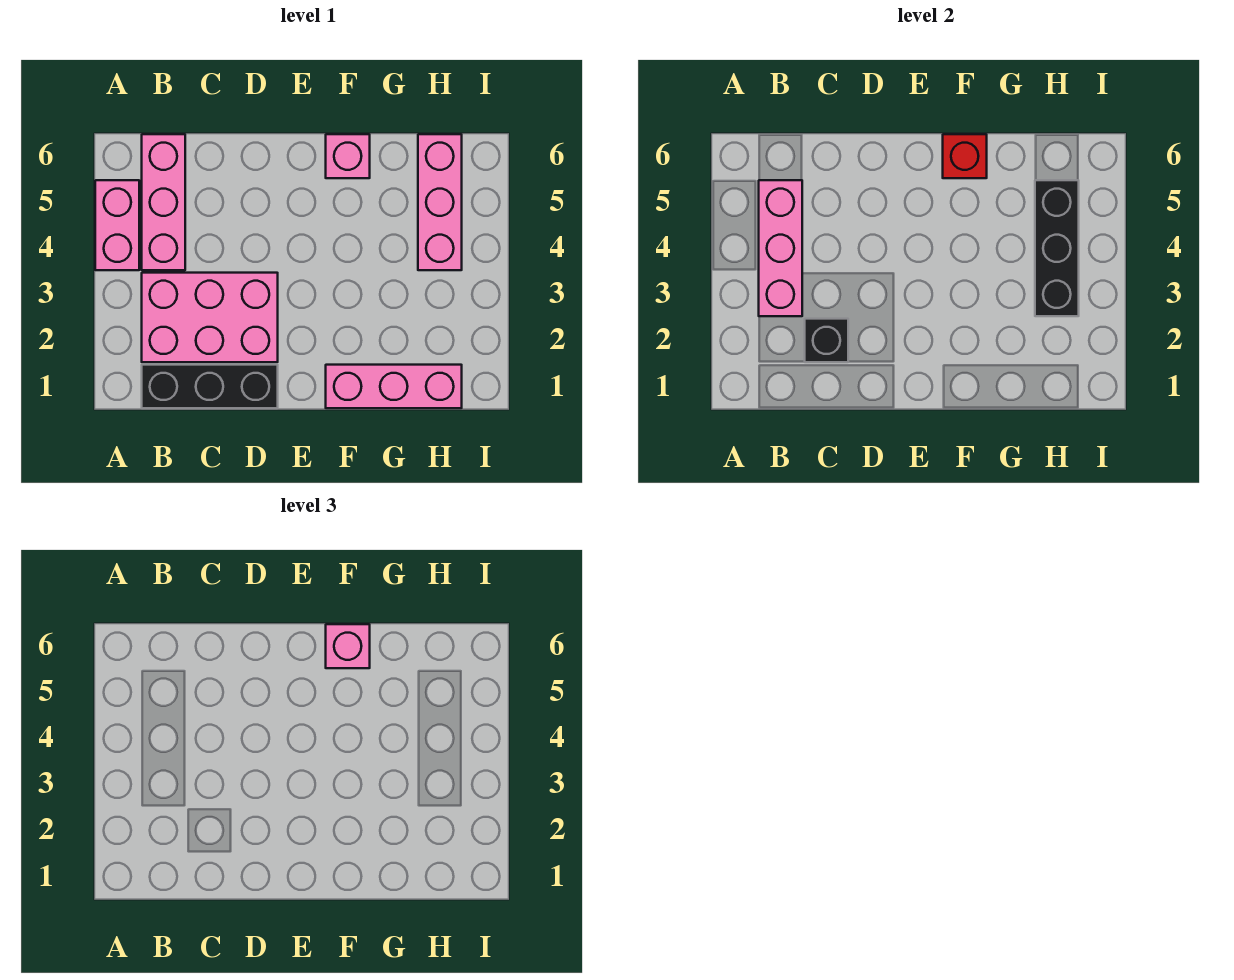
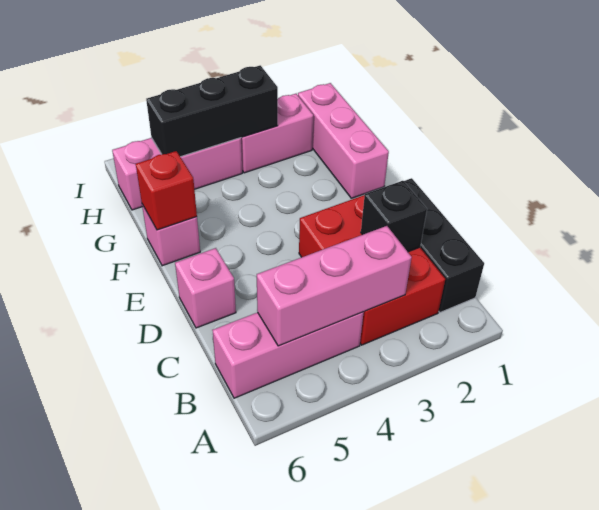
pink brick A4:A5 level 1 -> pink brick H2:H3 level 1
pink brick B2:D3 level 1 -> red brick B2:D3 level 1
pink brick F6 level 3 -> pink brick D6 level 1

